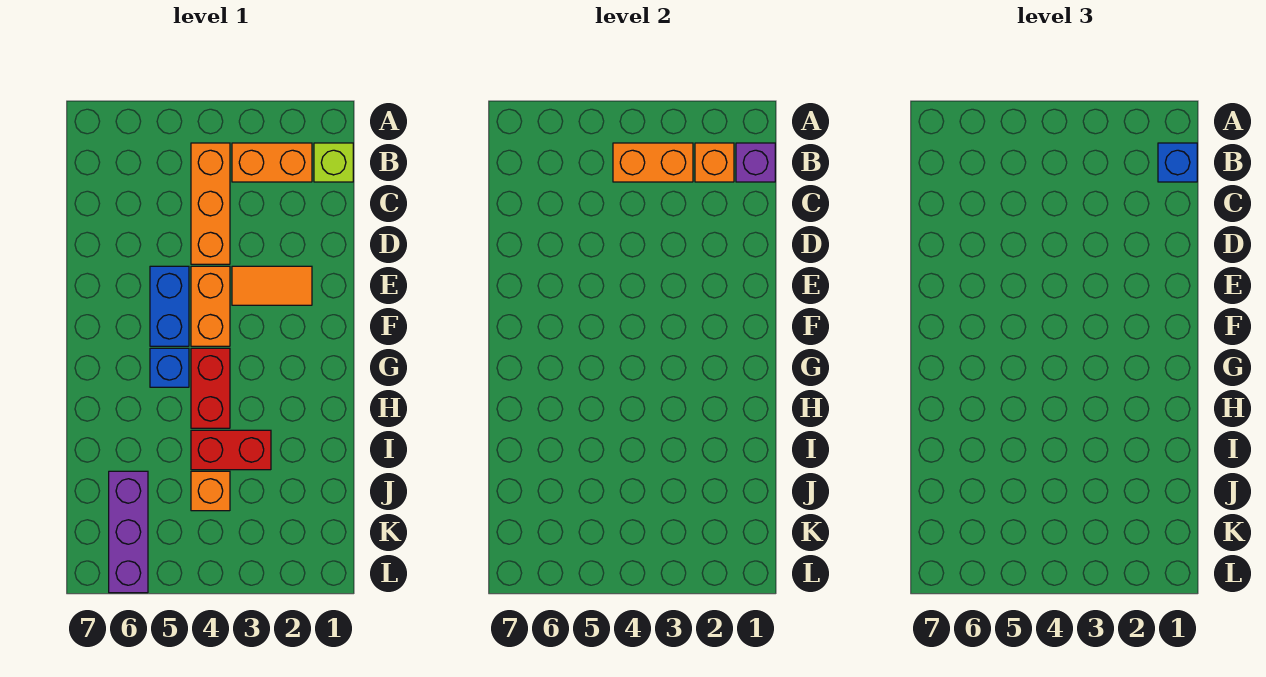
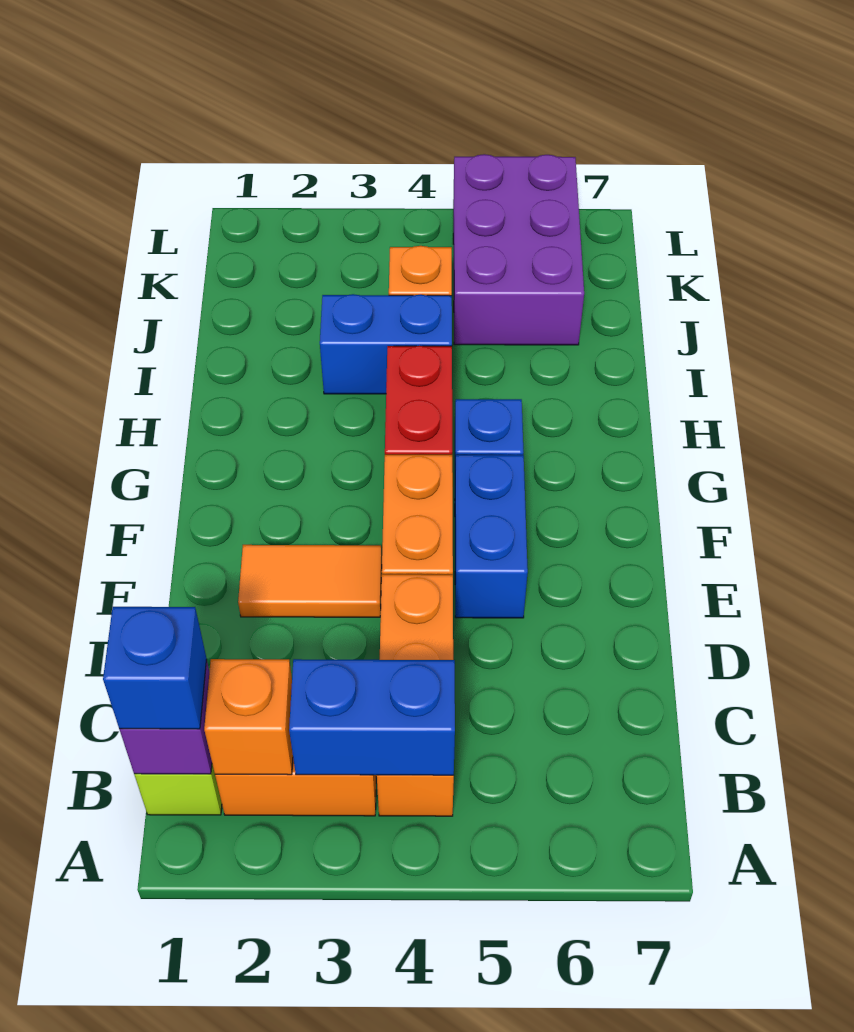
orange brick B3:B4 level 2 -> blue brick B3:B4 level 2
red brick I3:I4 level 1 -> blue brick I3:I4 level 1
purple brick J6:L6 level 1 -> purple brick J5:L6 level 1

